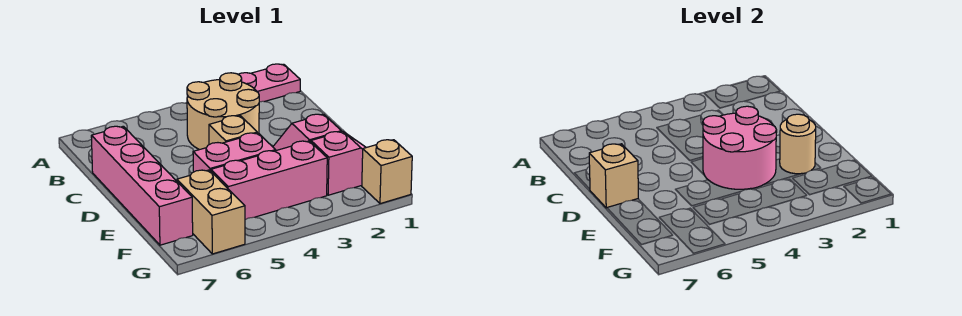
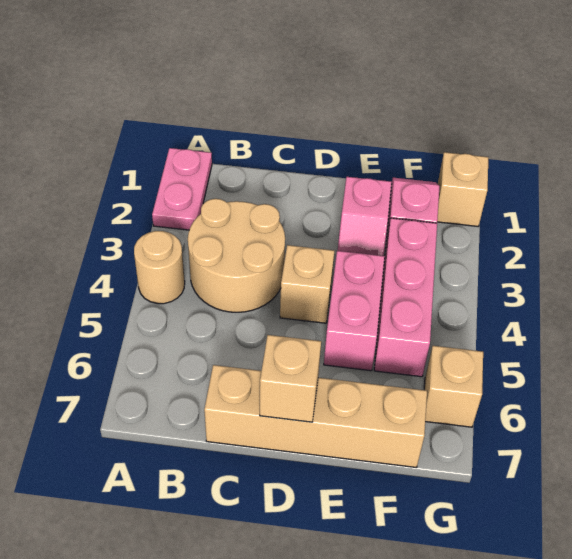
pink brick C7:F7 level 1 -> tan brick C7:F7 level 1
pink round brick D3:E4 level 2 -> none
tan round brick E2 level 2 -> tan round brick A4 level 1
tan brick F6:G6 level 1 -> tan brick G6 level 1

